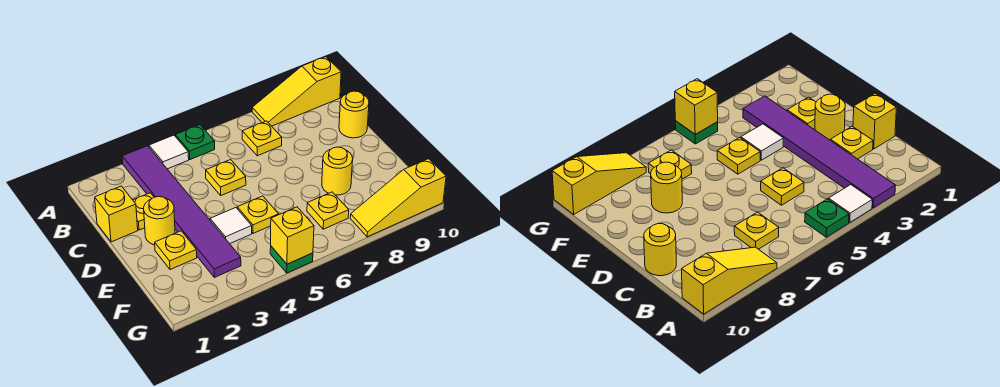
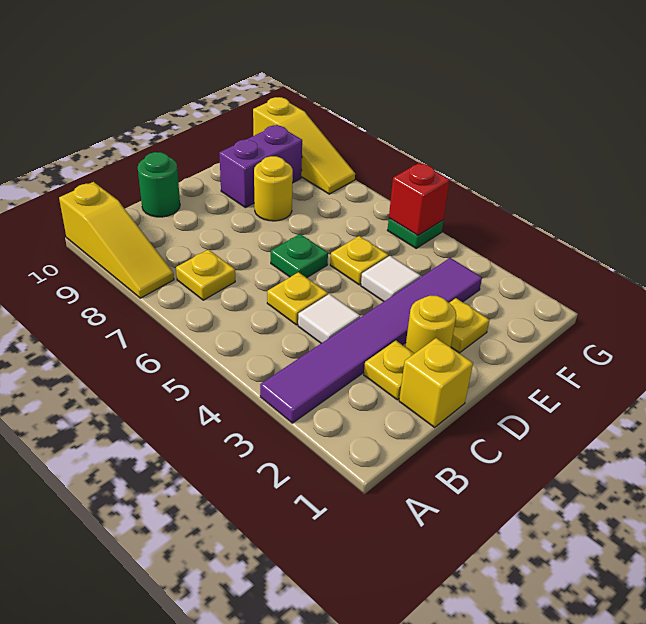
white tile A4 level 1 -> white tile C4 level 1
green plate A5 level 1 -> green plate D6 level 1
yellow round brick C10 level 1 -> green round brick C10 level 1
none -> purple brick E9:F9 level 1
yellow plate F7 level 1 -> none
yellow brick G5 level 2 -> red brick G5 level 2

